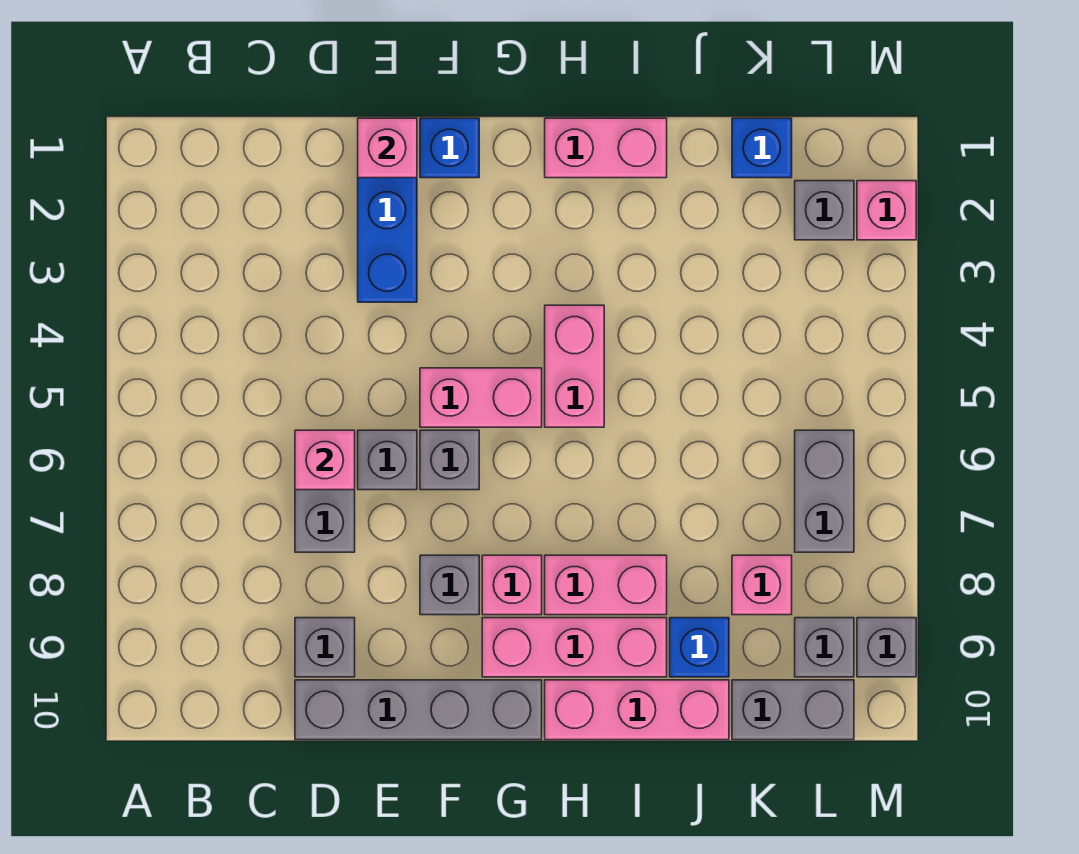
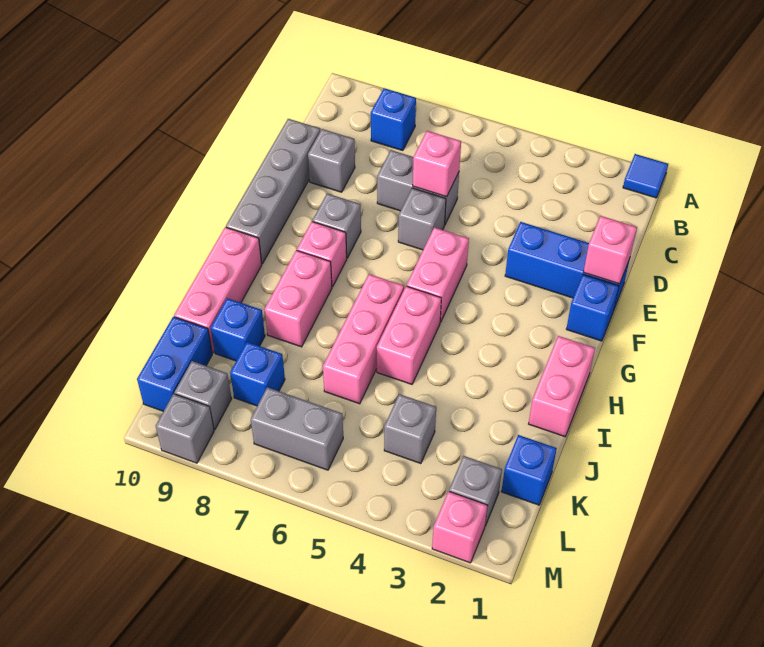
none -> blue tile A1 level 1
none -> blue brick B8 level 1
grey brick F6 level 1 -> grey brick K4 level 1
pink brick G9:I9 level 1 -> pink brick H6:J6 level 1
pink brick H4:H5 level 1 -> pink brick H5:I5 level 1
pink brick K8 level 1 -> blue brick K8 level 1
grey brick K10:L10 level 1 -> blue brick K10:L10 level 1

